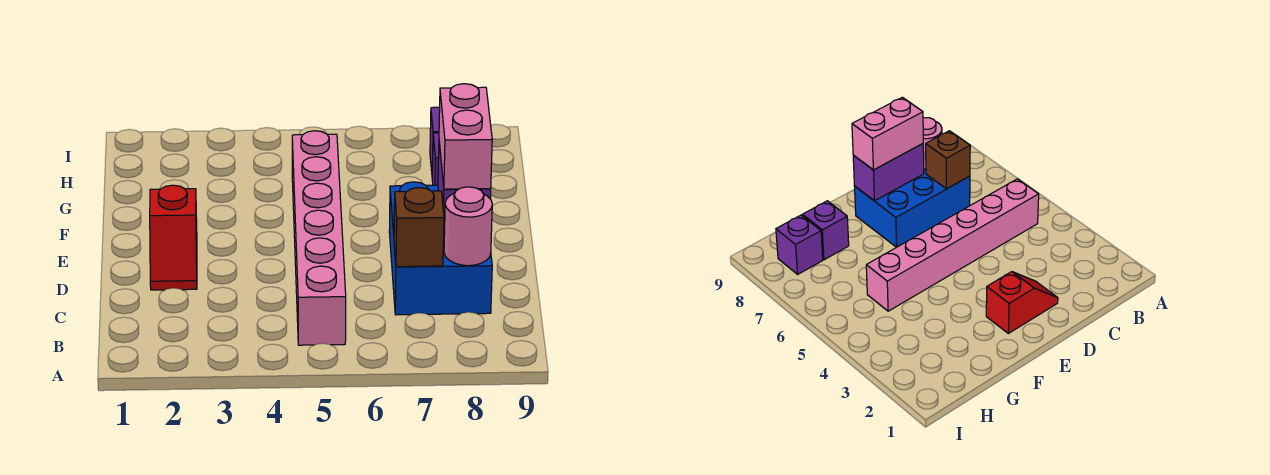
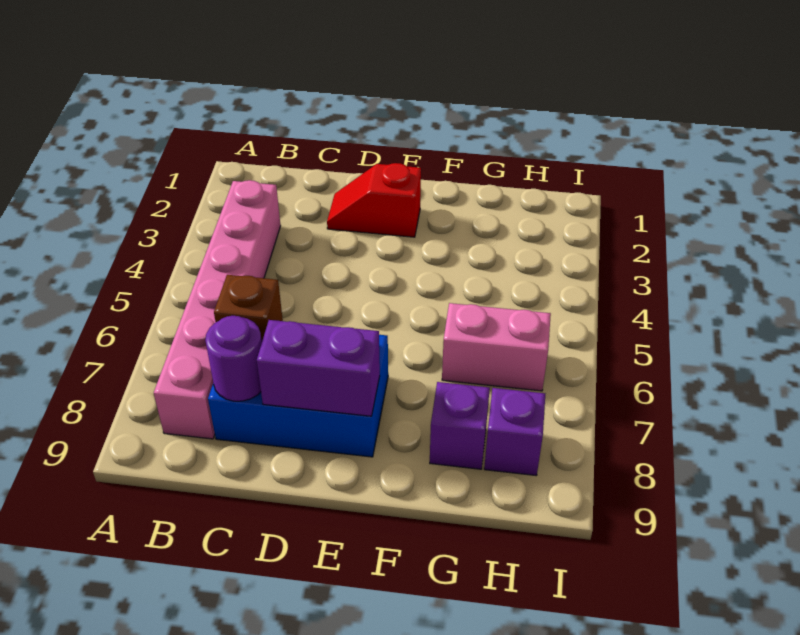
pink brick B5:G5 level 1 -> pink brick B3:B8 level 1
pink round brick C8 level 2 -> purple round brick C8 level 2
pink brick D8:E8 level 3 -> pink brick G6:H6 level 1

